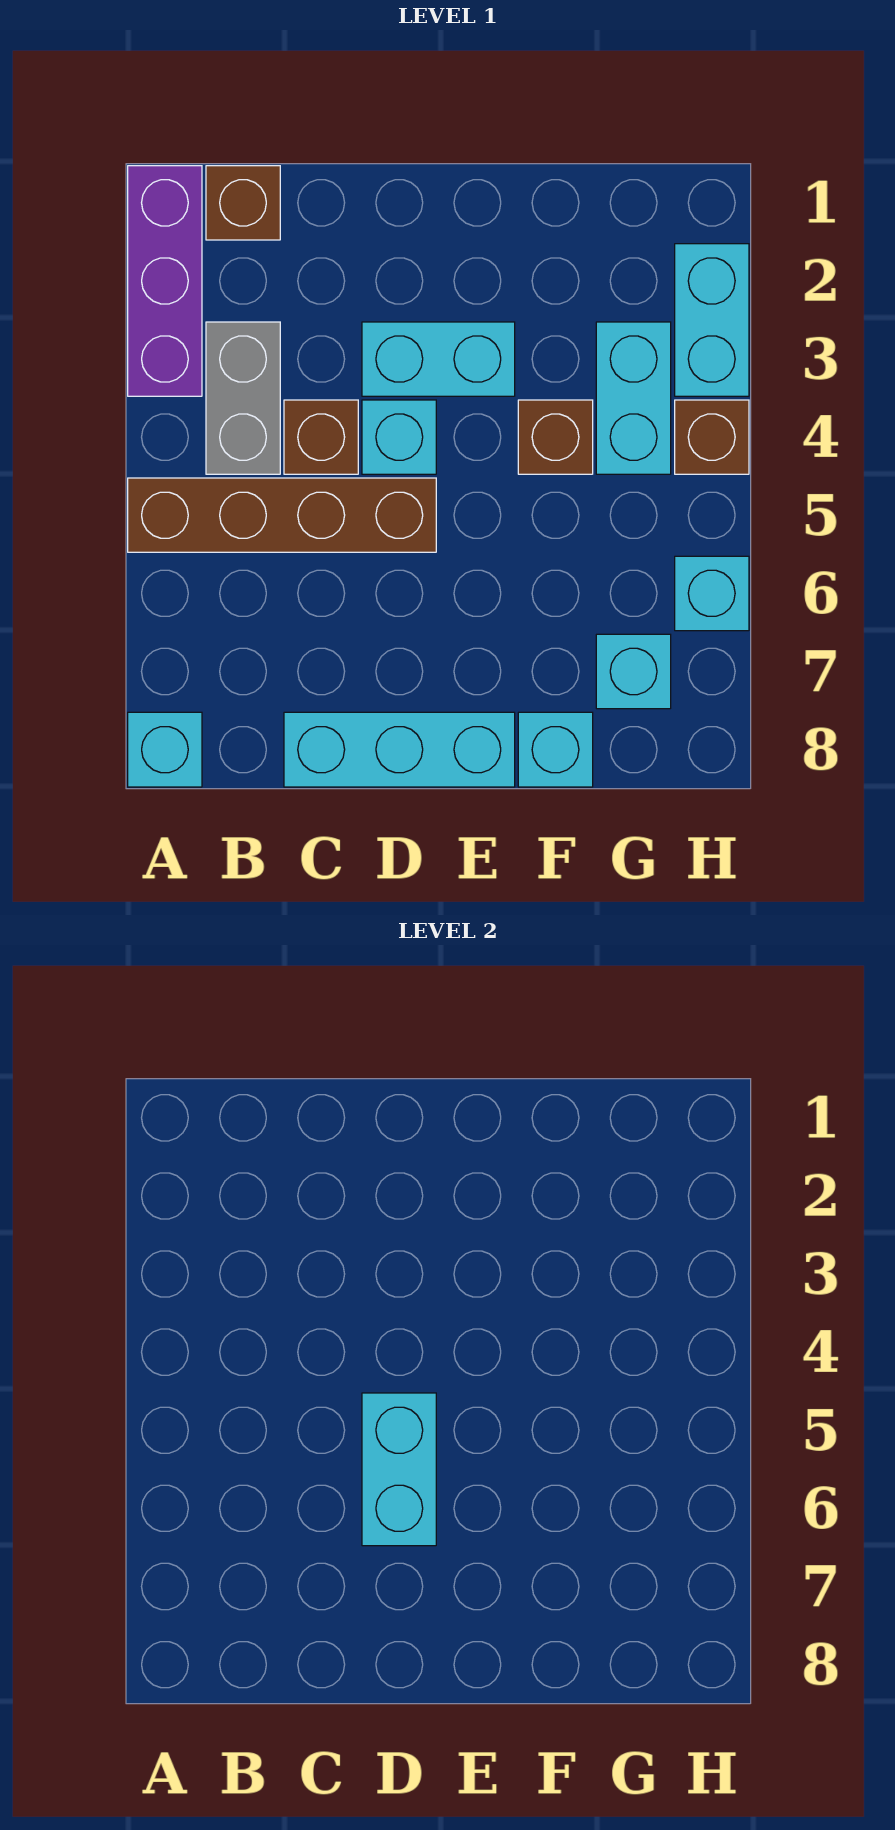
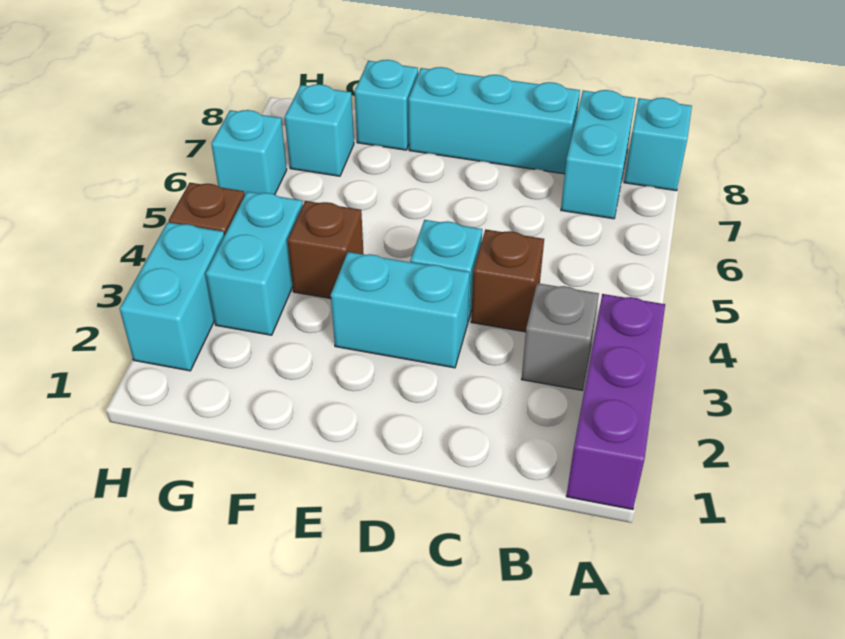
brown brick A5:D5 level 1 -> none
brown brick B1 level 1 -> none
grey brick B3:B4 level 1 -> grey brick B3 level 1
cyan brick D5:D6 level 2 -> cyan brick B7:B8 level 1

